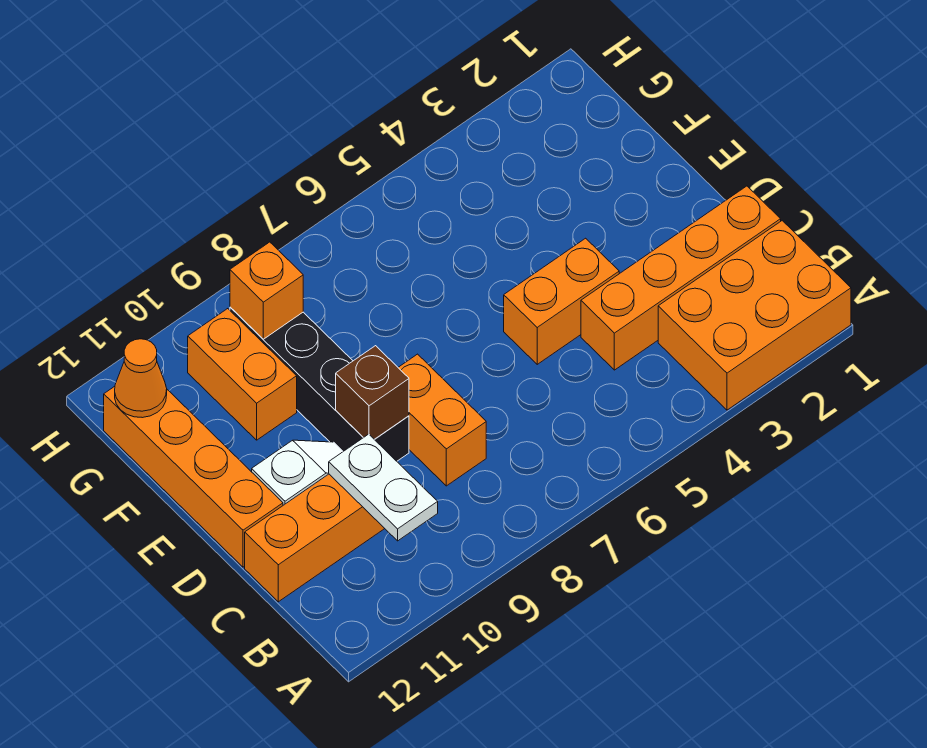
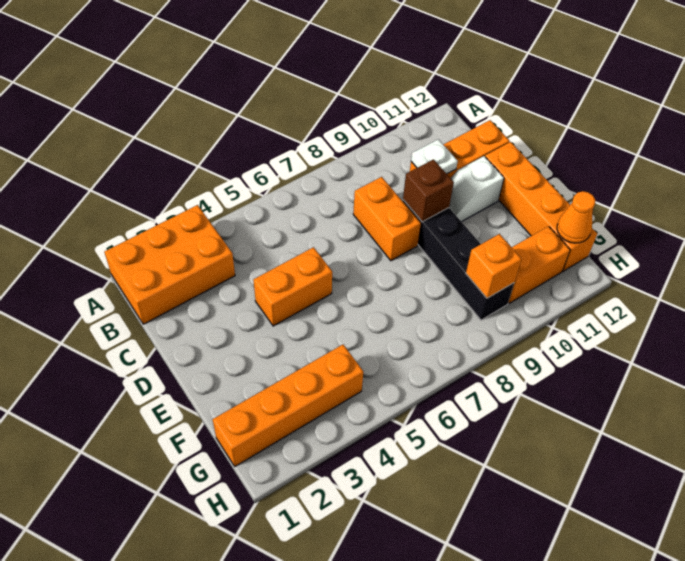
white plate B10:C10 level 2 -> white plate C10 level 2
orange brick C1:C4 level 1 -> orange brick G1:G4 level 1
orange brick F10:G10 level 1 -> orange brick G10:G11 level 1

